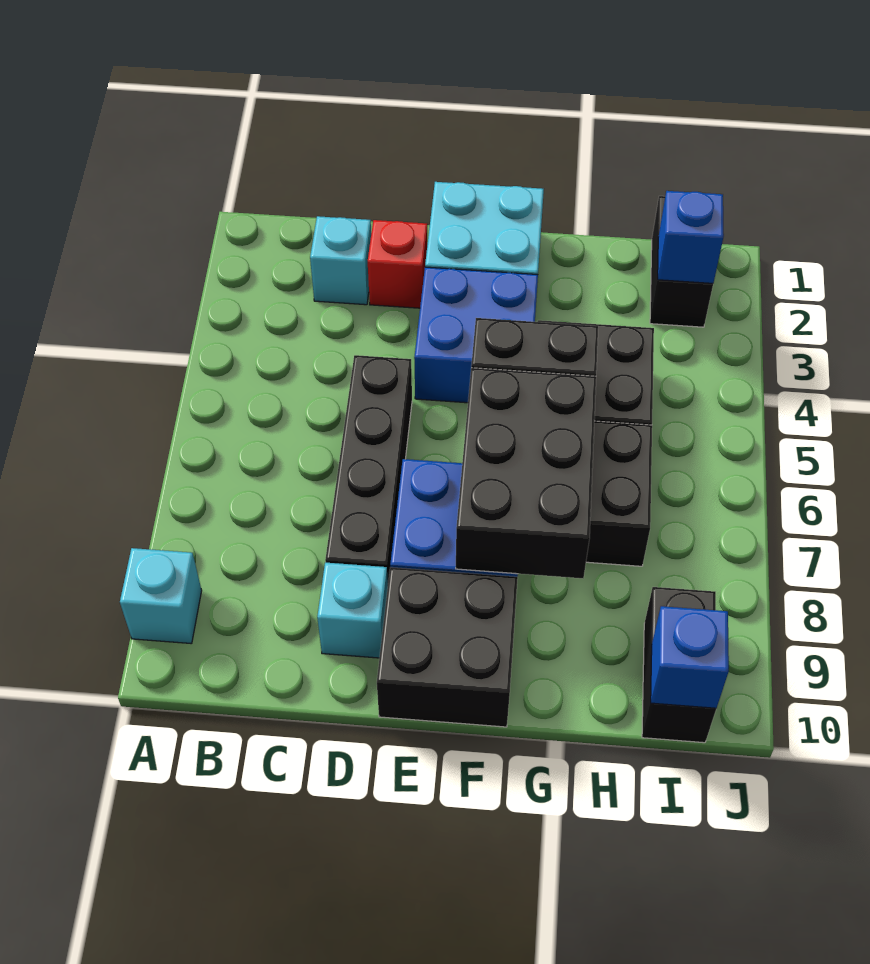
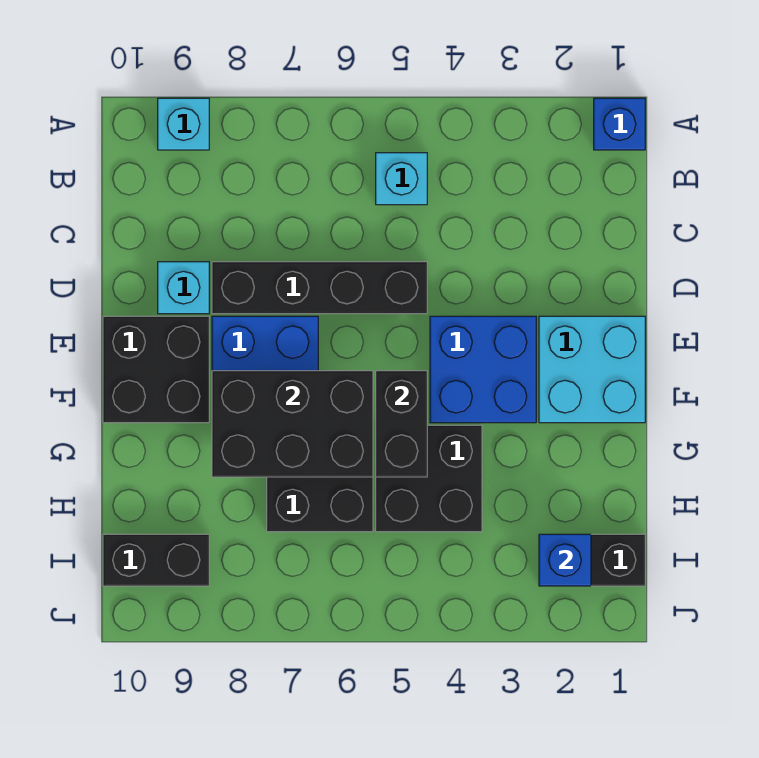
cyan brick C2 level 1 -> cyan brick B5 level 1
red brick D2 level 1 -> none
blue brick I10 level 2 -> blue brick A1 level 1

